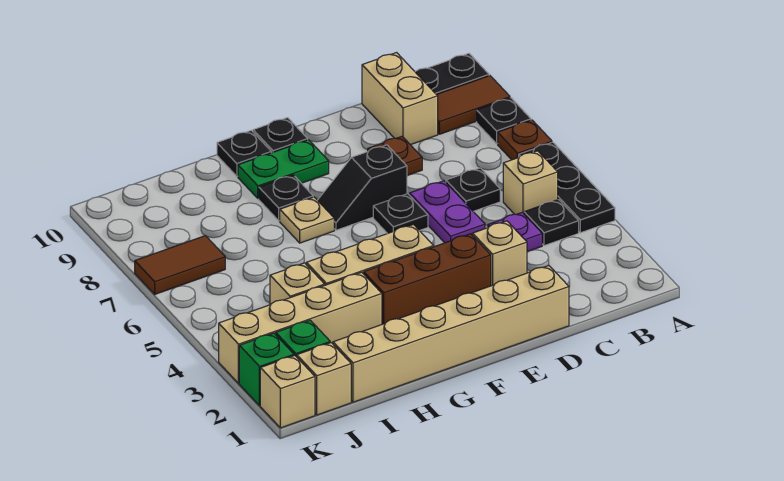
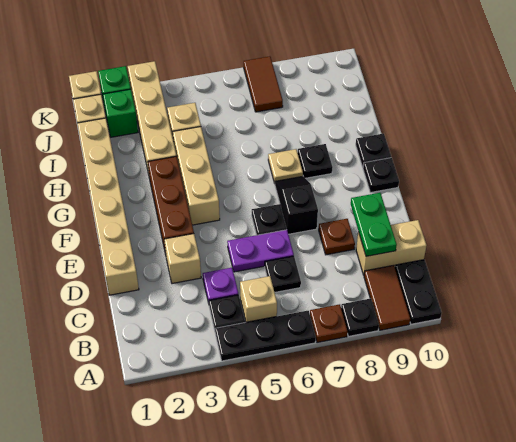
green plate F9:G9 level 1 -> green plate C9:D9 level 2

